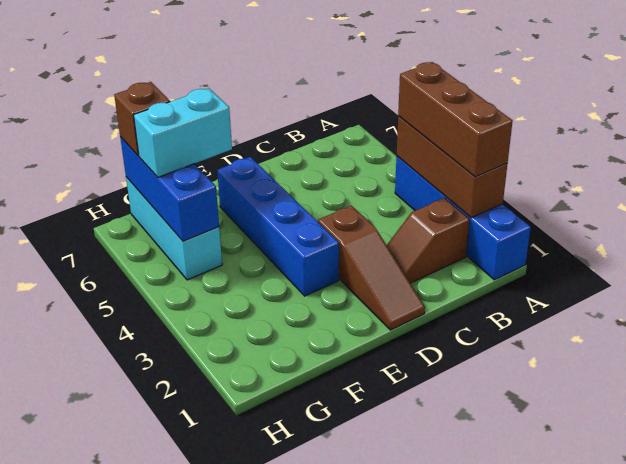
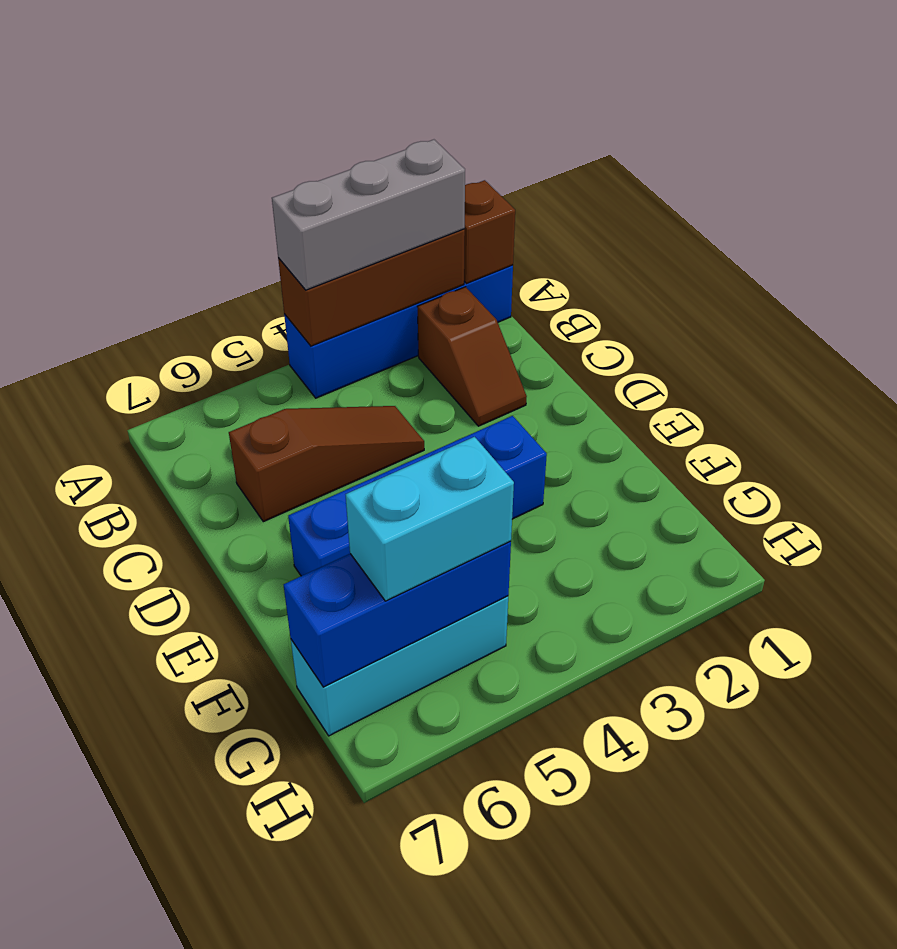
brown brick A2:A4 level 3 -> grey brick A2:A4 level 3
brown slope D1:D3 level 1 top 3 -> brown slope C4:C6 level 1 top 6
cyan brick F6:G6 level 3 -> cyan brick G5:G6 level 3
brown brick G7 level 3 -> brown brick A1 level 2

